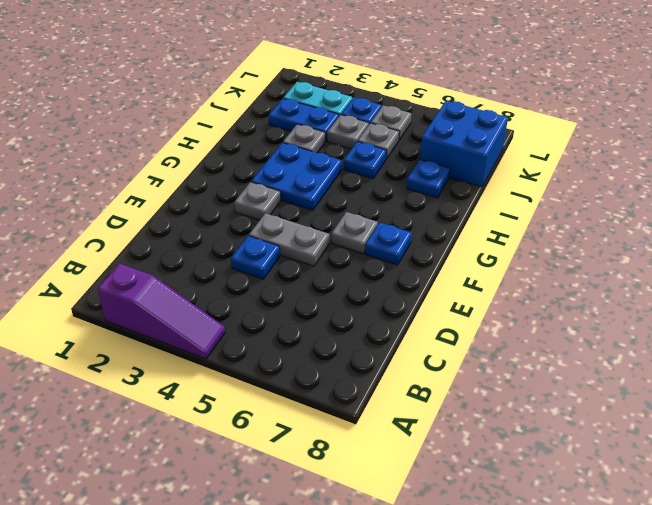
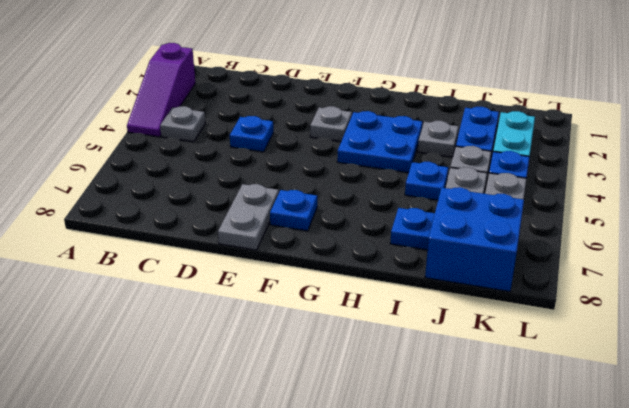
grey plate E4:E5 level 1 -> grey plate E7:E8 level 1
grey plate F6 level 1 -> grey plate B4 level 1

